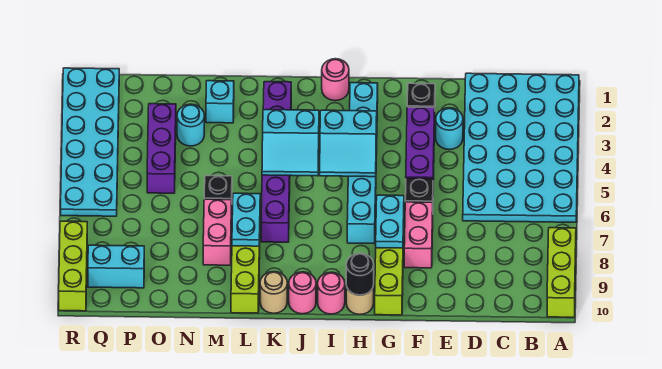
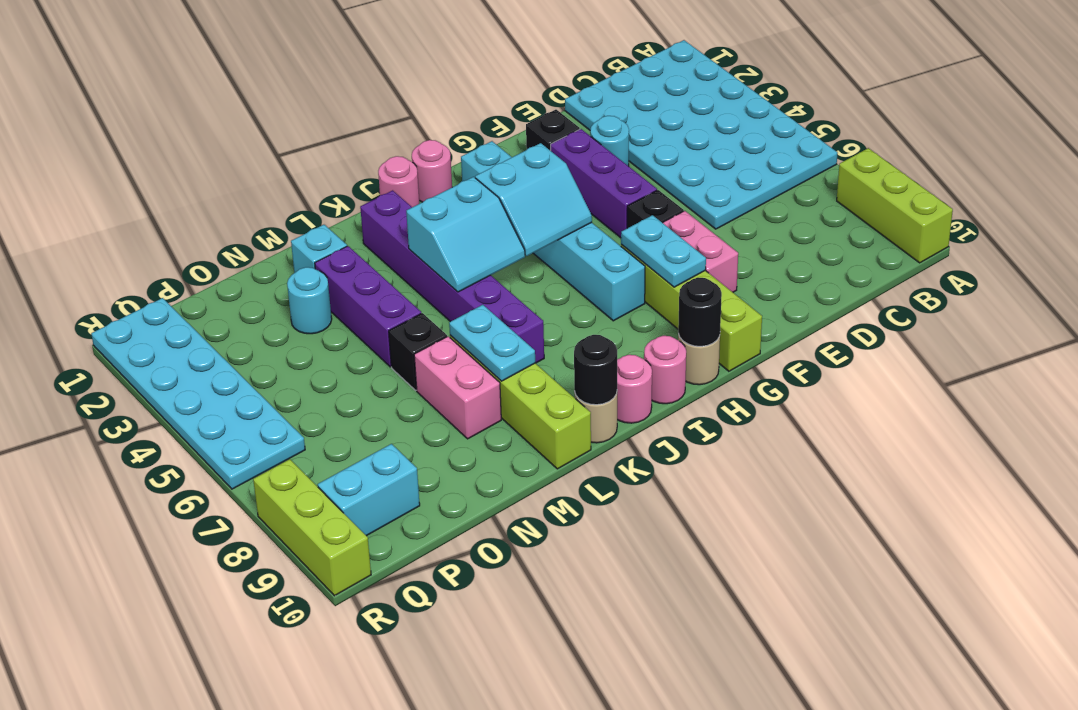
none -> pink round brick J1 level 1
none -> black round brick K10 level 2
purple brick O3:O5 level 1 -> purple brick M3:M5 level 1

